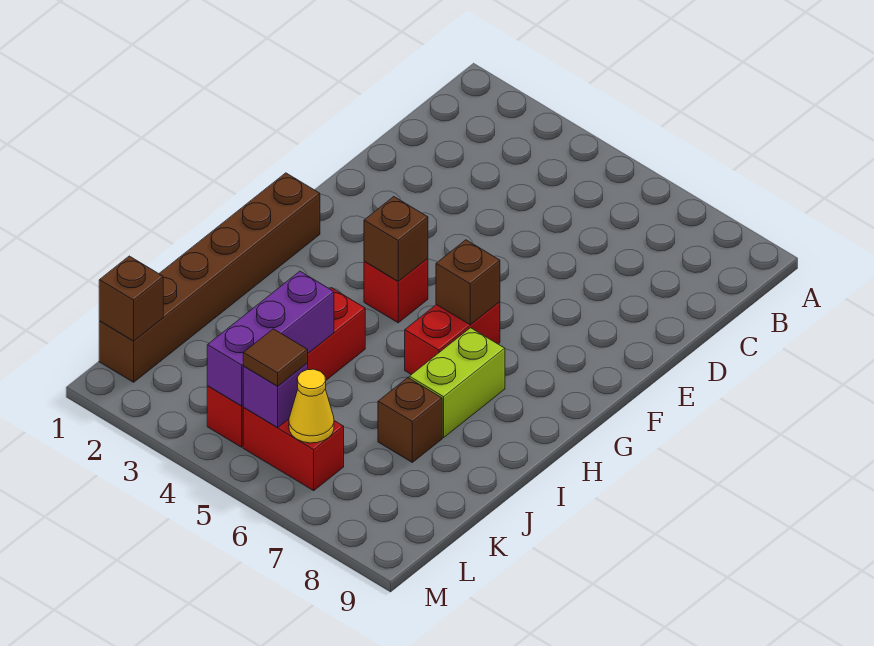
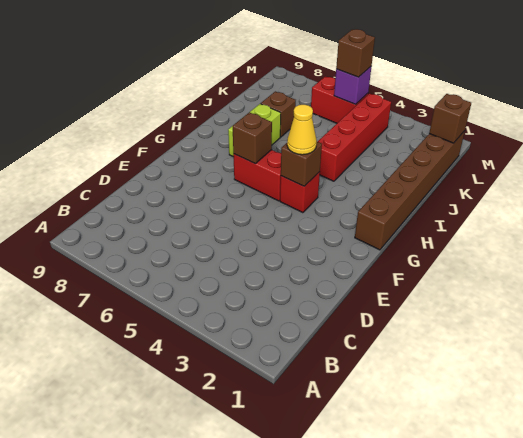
red brick G6:H6 level 1 -> red brick G5:G6 level 1
purple brick J4:L4 level 2 -> none
brown tile L5 level 3 -> brown brick L5 level 3
yellow cone L6 level 2 -> yellow cone G4 level 3

